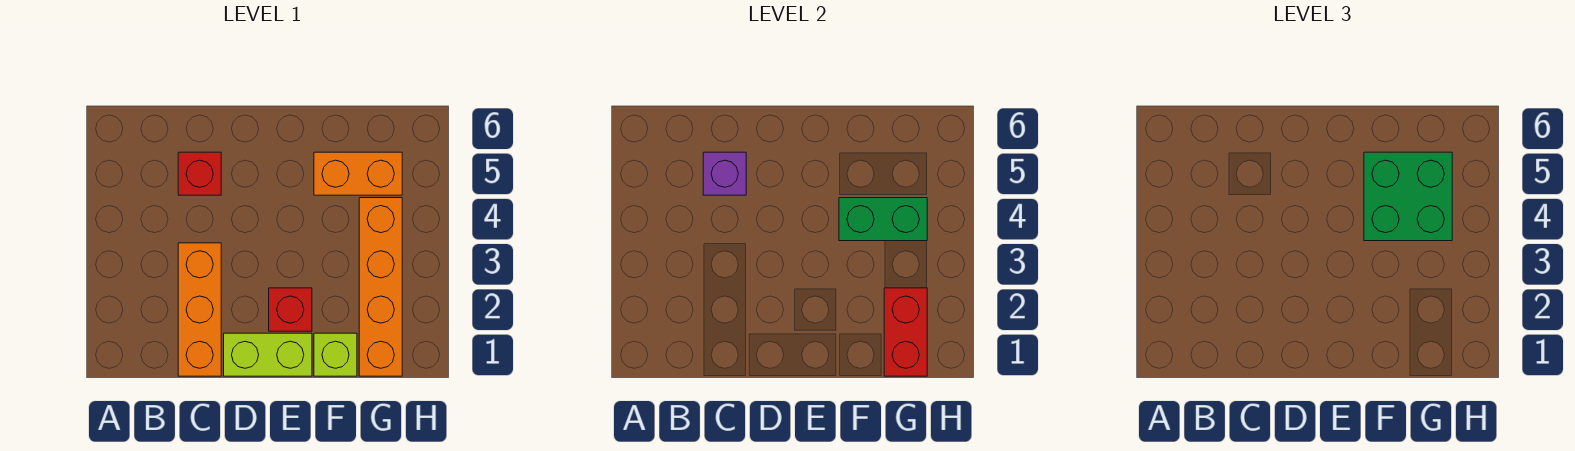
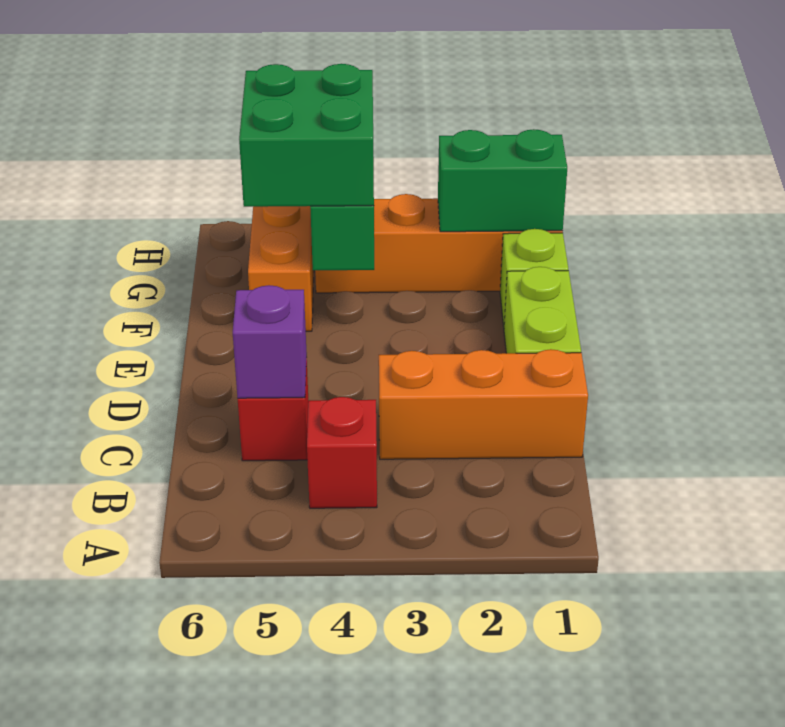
red brick E2 level 1 -> red brick B4 level 1
red brick G1:G2 level 2 -> green brick G1:G2 level 2

